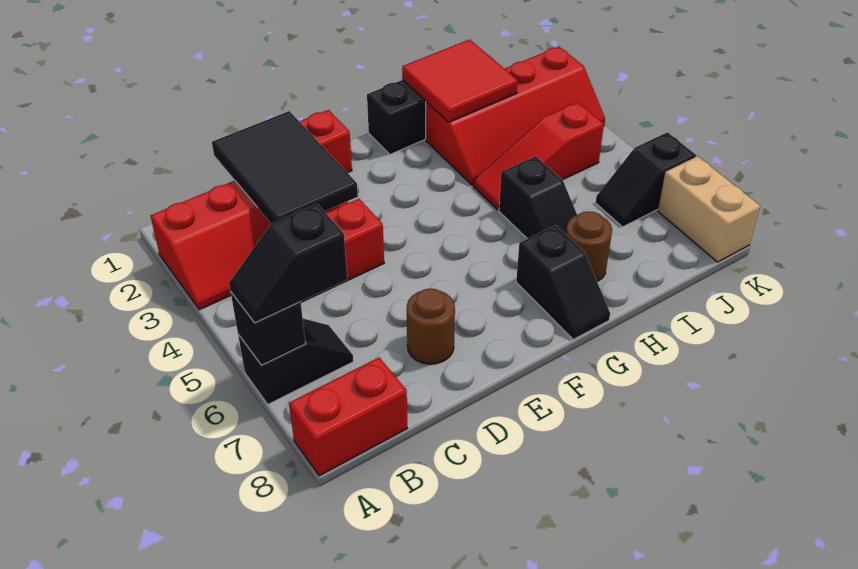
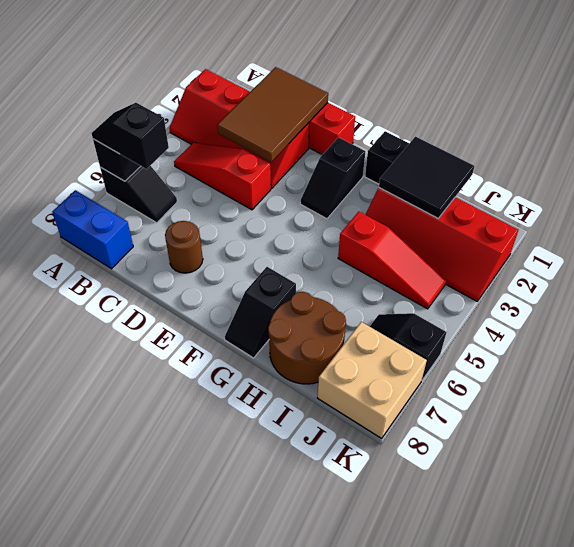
red brick A8:B8 level 1 -> blue brick A8:B8 level 1
black tile C1:D3 level 2 -> brown tile C1:D3 level 2
red tile H1:I2 level 2 -> black tile H1:I2 level 2
red slope H4:J4 level 1 top J -> red slope H4:J4 level 1 top H
black slope H5:H6 level 1 top 5 -> black slope F2:F3 level 1 top 2
brown round brick H7 level 1 -> brown round brick H7:I8 level 1
tan brick K7:K8 level 1 -> tan brick J7:K8 level 1

